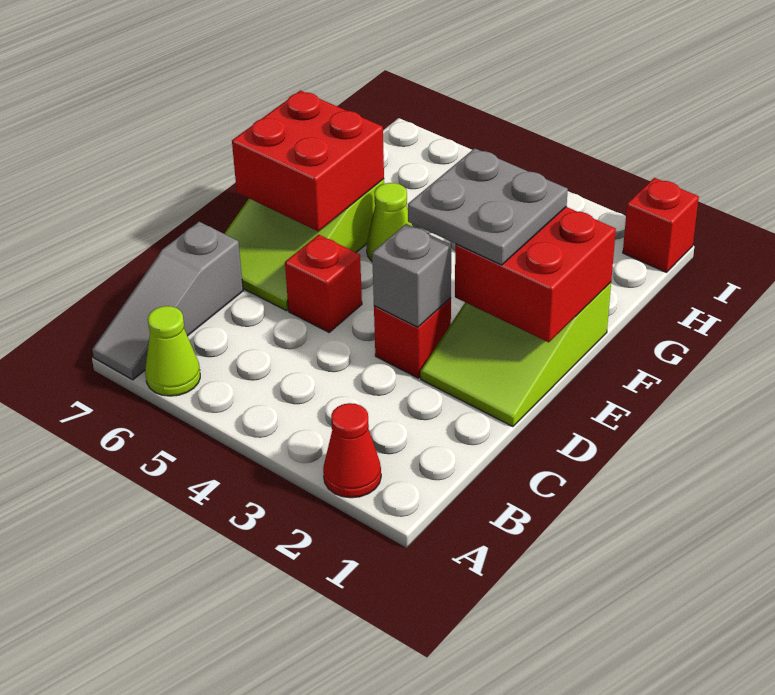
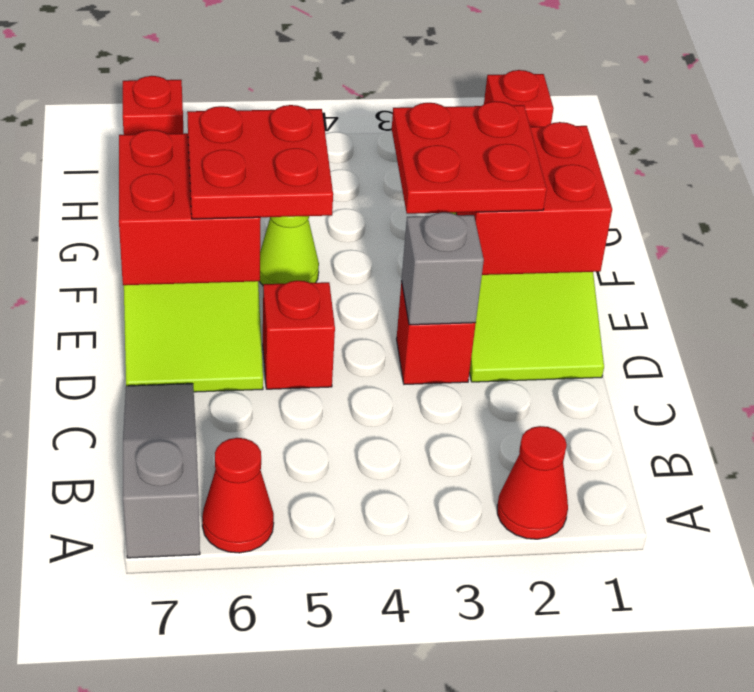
lime cone A6 level 1 -> red cone A6 level 1
grey slope A7:C7 level 1 top C -> grey slope A7:C7 level 1 top A
grey plate E2:F3 level 3 -> red plate E2:F3 level 3
none -> red plate E5:F6 level 3
none -> red brick I7 level 1

